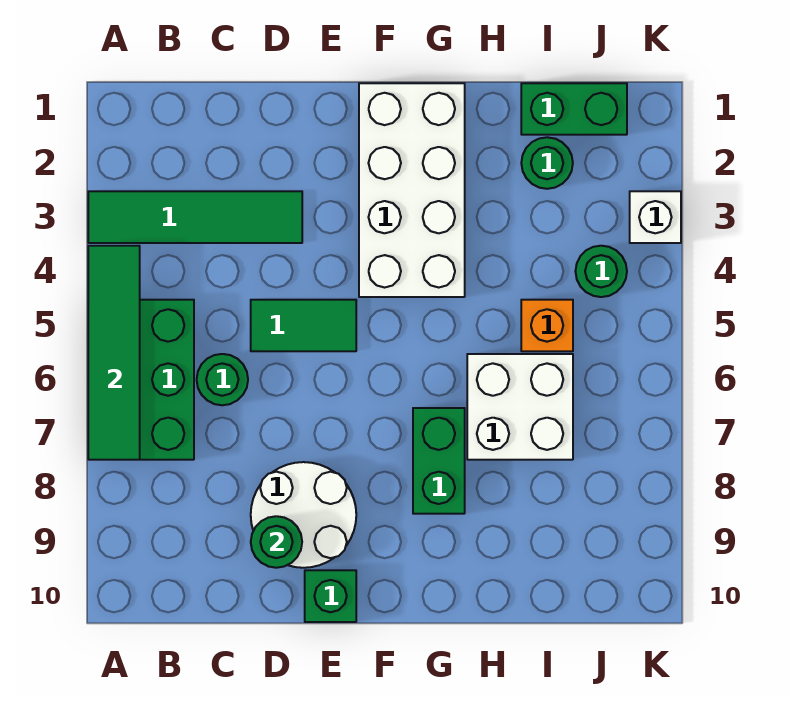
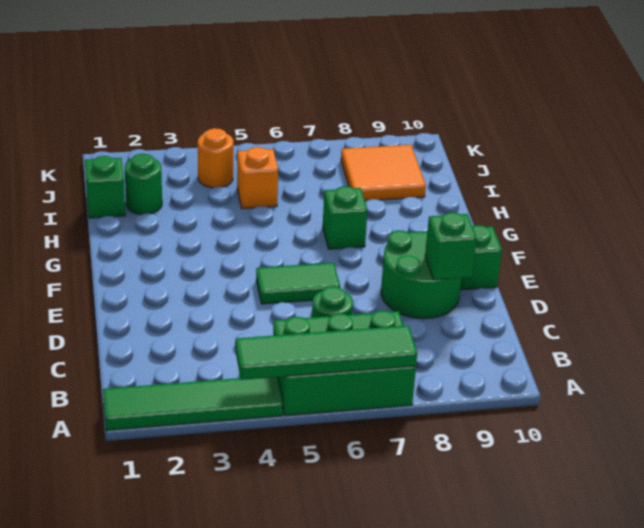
green tile A3:D3 level 1 -> green tile A1:A4 level 1
green tile D5:E5 level 1 -> green tile E5:E6 level 1
white round brick D8:E9 level 1 -> green round brick D8:E9 level 1
green round brick D9 level 2 -> green brick D9 level 2
white brick F1:G4 level 1 -> none
green brick G7:G8 level 1 -> green brick G7 level 1
white brick H6:I7 level 1 -> none
green brick I1:J1 level 1 -> green brick I1 level 1
none -> orange tile I8:J9 level 1
green round brick J4 level 1 -> orange round brick J4 level 1
white brick K3 level 1 -> none

